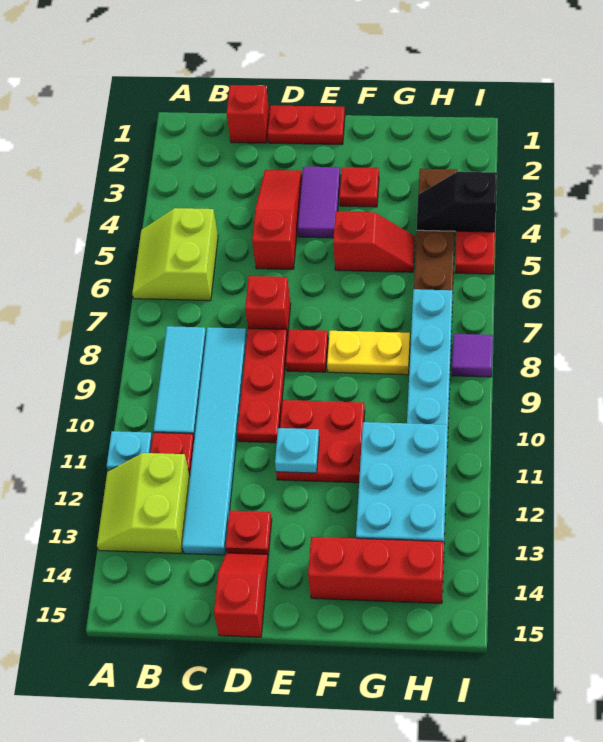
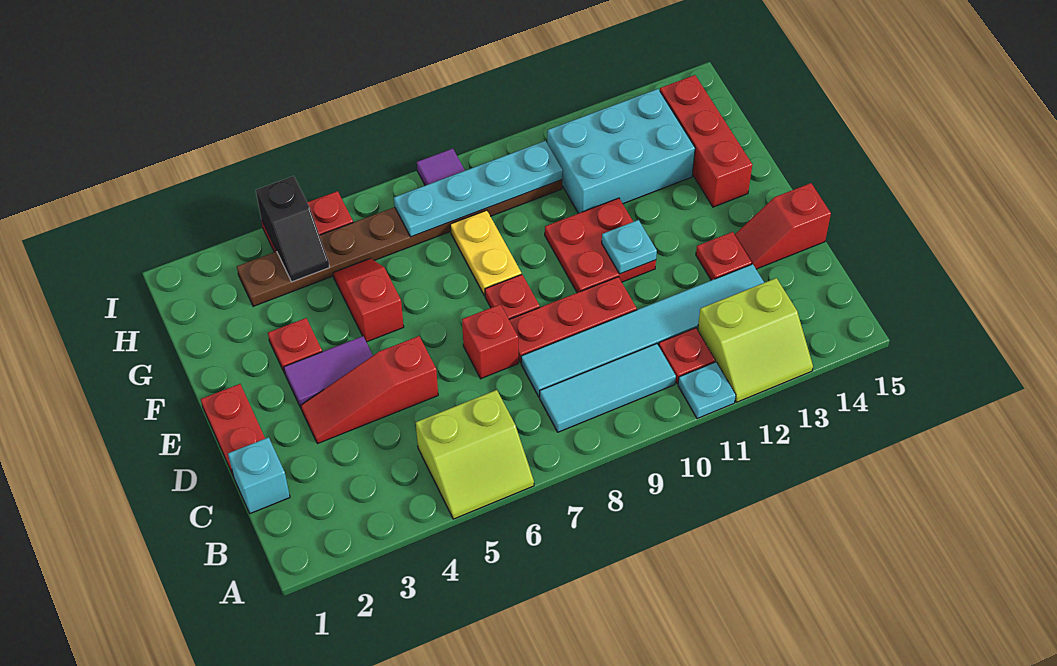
red brick C1 level 1 -> cyan brick C1 level 1

